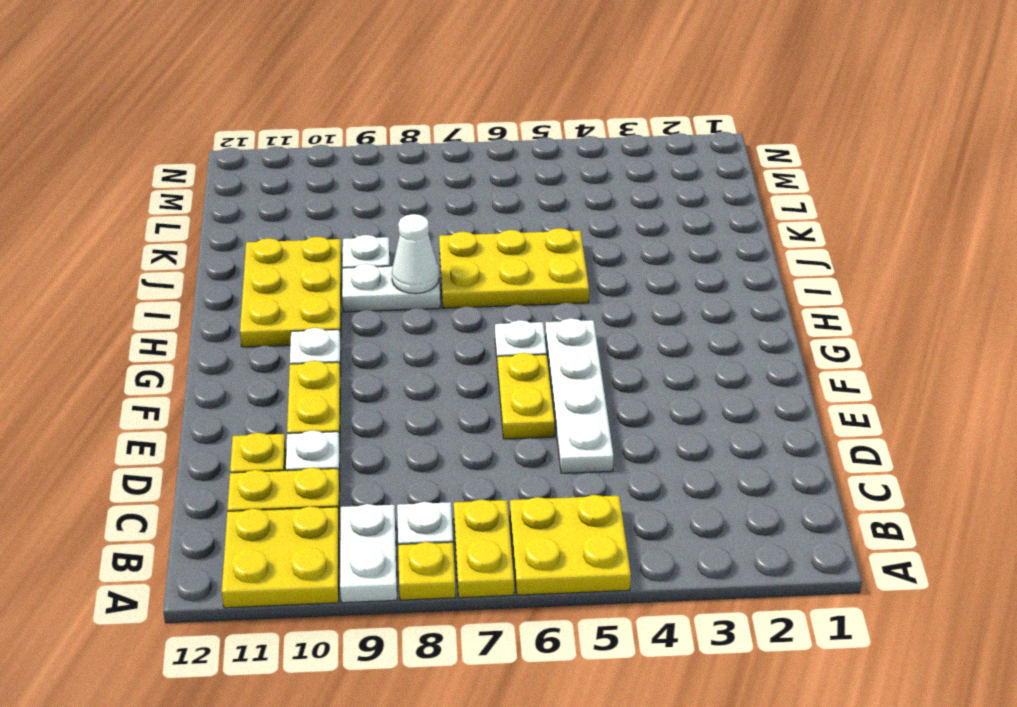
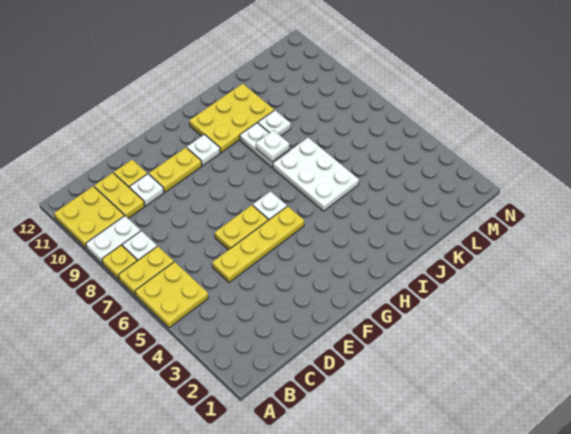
white plate D5:G5 level 1 -> yellow plate D5:G5 level 1
yellow plate I5:J7 level 1 -> white plate I5:J7 level 1
white cone I8 level 2 -> white plate I8 level 2

